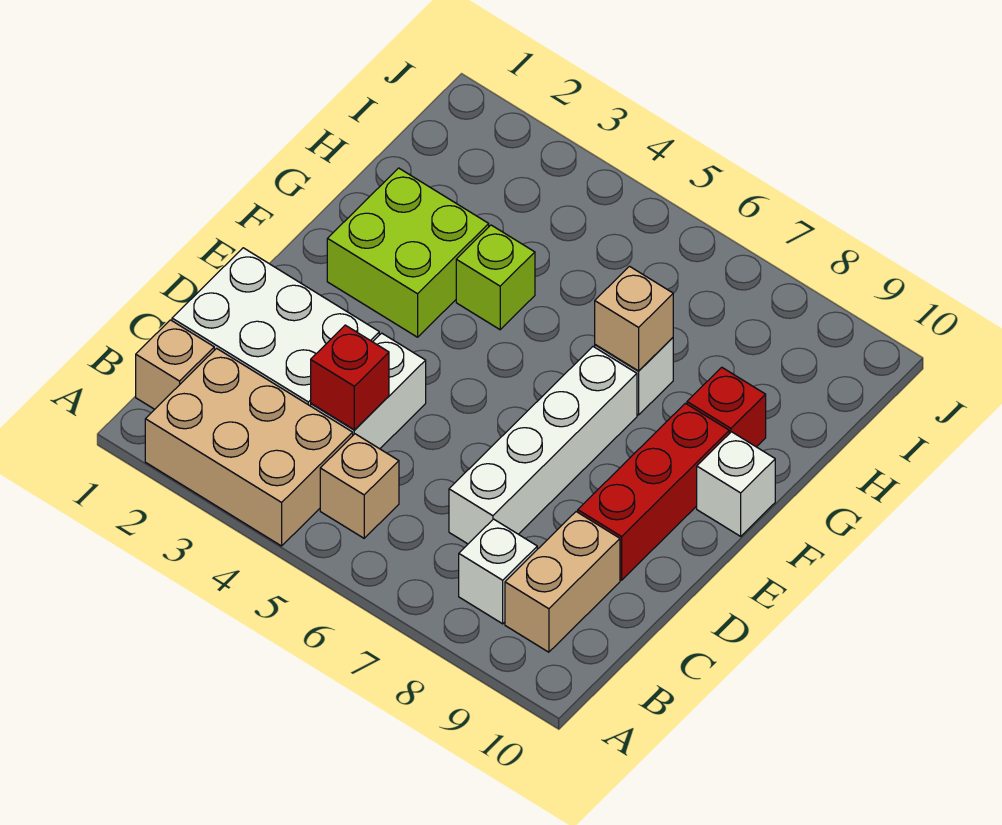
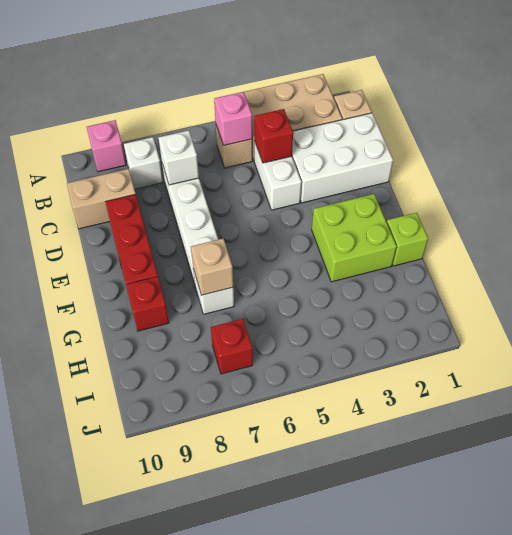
none -> pink brick A9 level 1
none -> pink brick B5 level 2
tan brick B9:C9 level 1 -> tan brick C9:C10 level 1
white brick F10 level 1 -> white brick C7 level 2
lime brick G4 level 1 -> lime brick G1 level 1
none -> red brick I7 level 1

